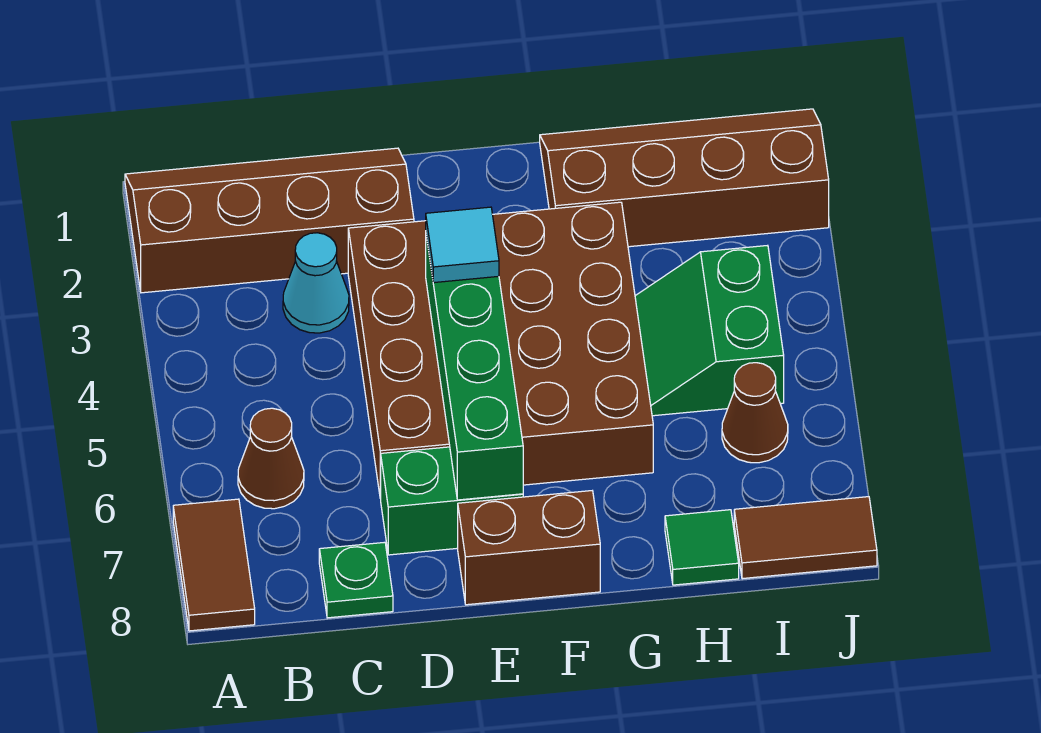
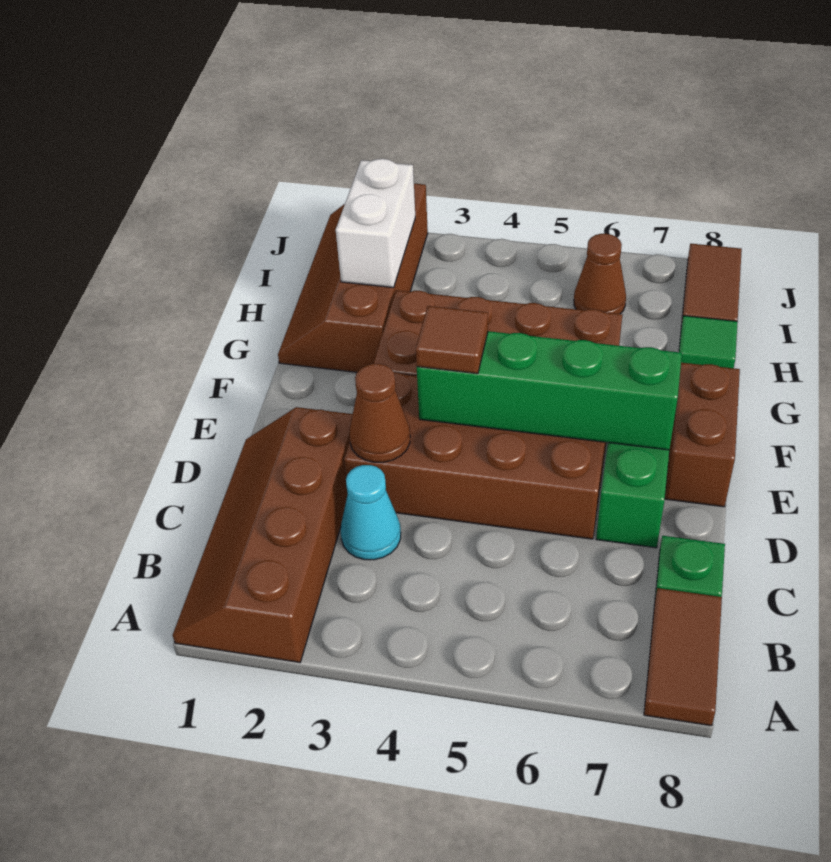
brown tile A7:A8 level 1 -> brown tile A8:B8 level 1
brown cone B6 level 1 -> brown cone D3 level 2
cyan tile E4 level 3 -> brown tile E4 level 3
none -> white brick H2:I2 level 2
green slope H4:I5 level 1 top I -> none

